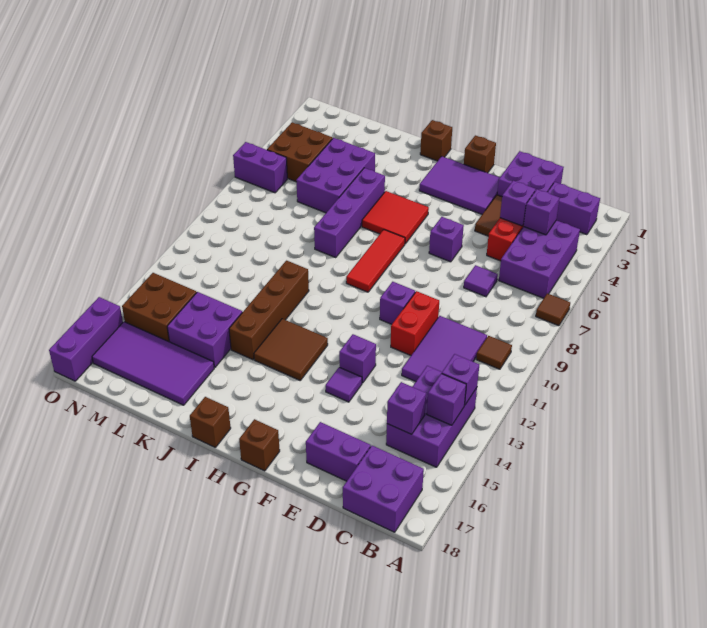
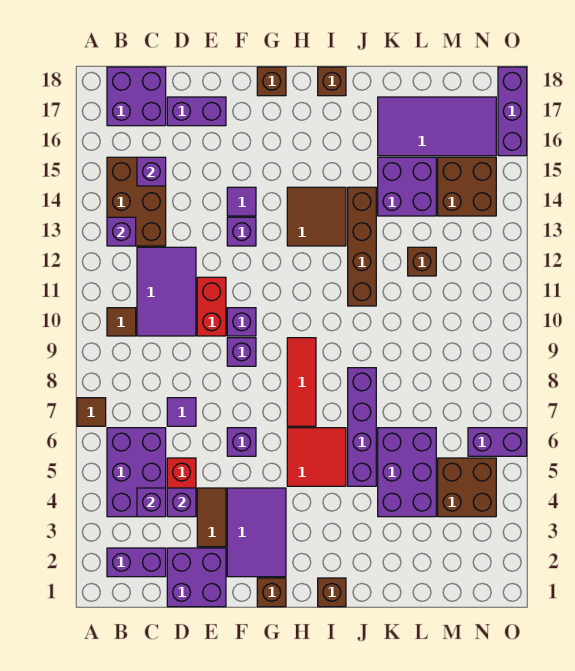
purple brick B13:C15 level 1 -> brown brick B13:C15 level 1
purple brick B14 level 2 -> purple brick F9 level 1
purple tile F2:H3 level 1 -> purple tile F2:G4 level 1
none -> brown brick L12 level 1

